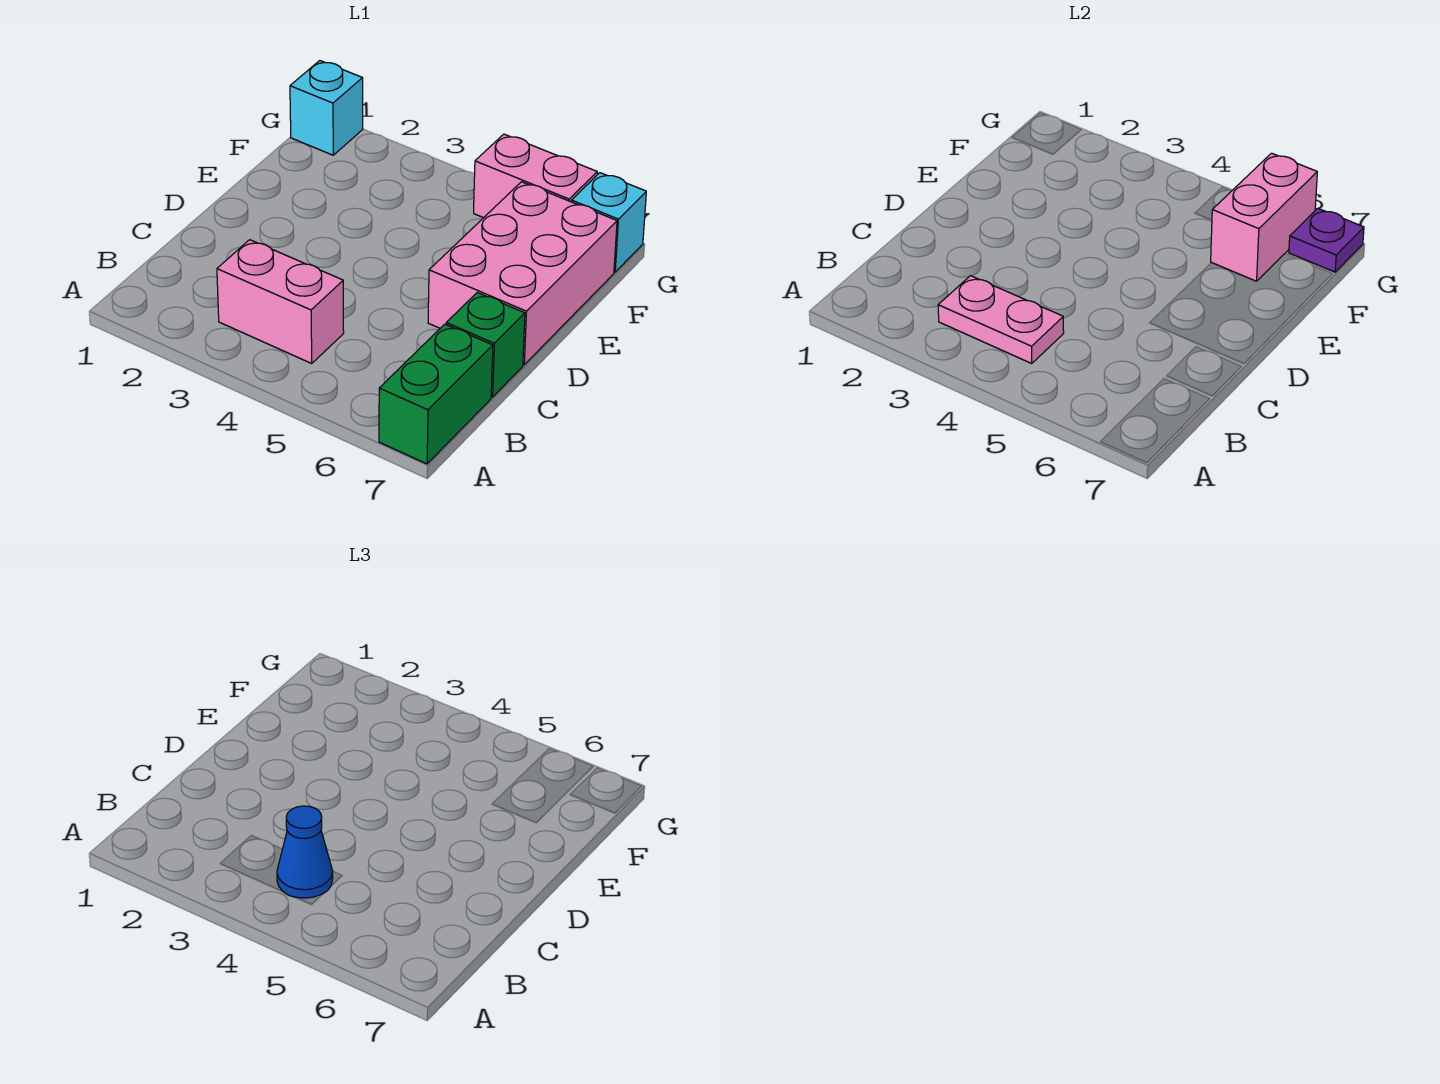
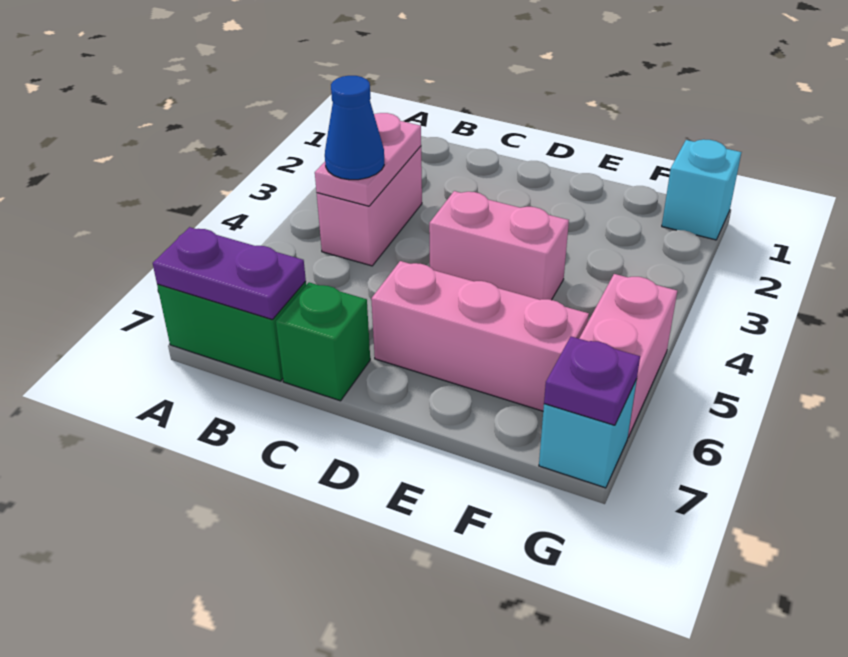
none -> purple plate A7:B7 level 2
pink brick D6:F7 level 1 -> pink brick D6:F6 level 1
pink brick F6:G6 level 2 -> pink brick D4:E4 level 1

